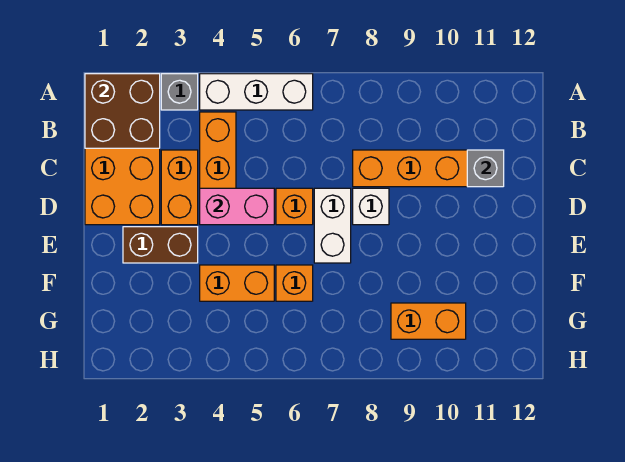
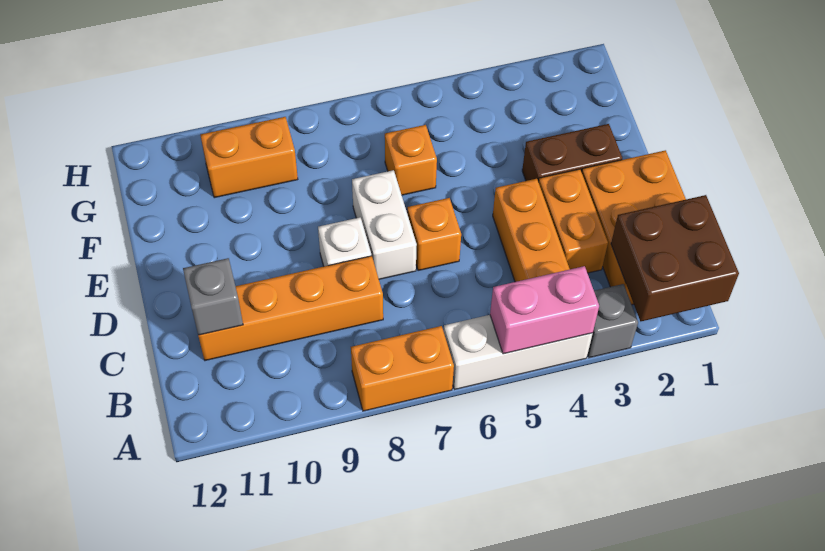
pink brick D4:D5 level 2 -> pink brick A4:A5 level 2
orange brick F4:F5 level 1 -> orange brick A7:A8 level 1

